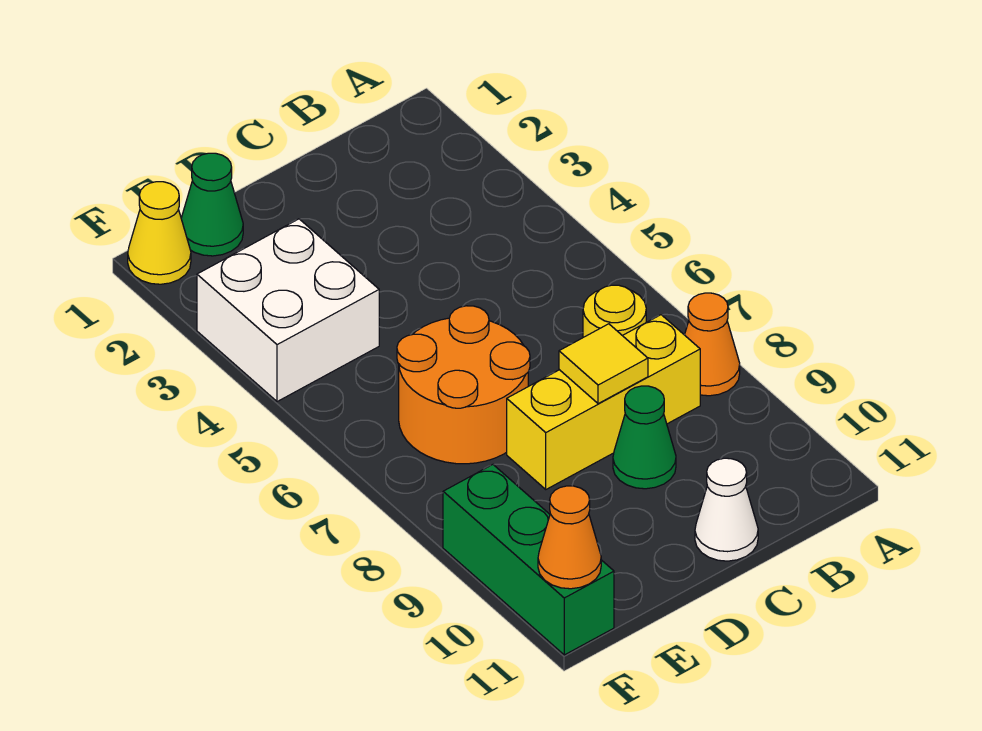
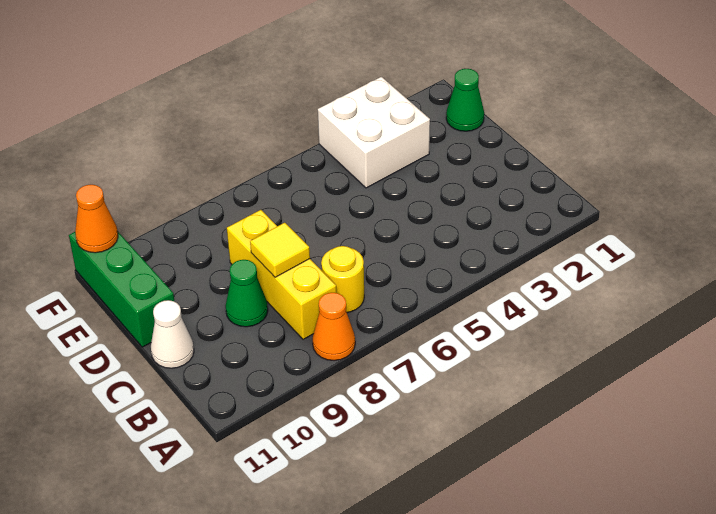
orange round brick D6:E7 level 1 -> none
yellow cone F1 level 1 -> none
green brick F9:F11 level 1 -> green brick D11:F11 level 1

